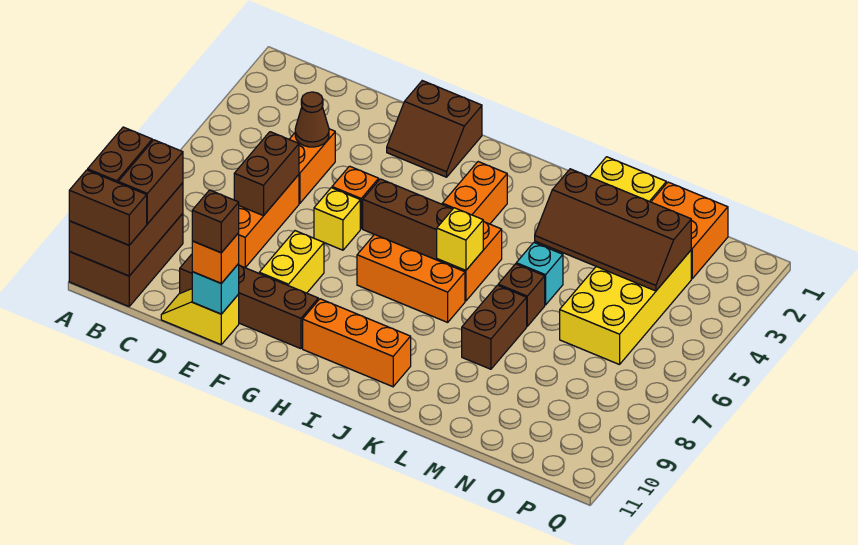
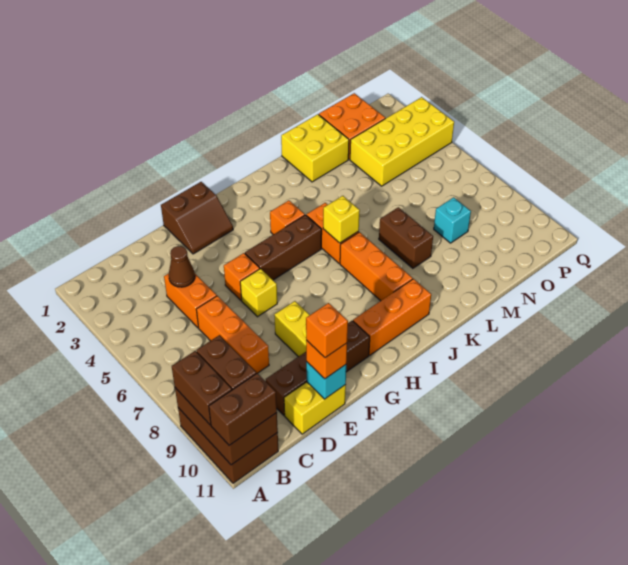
brown brick D6:D7 level 2 -> none
yellow slope D11:E11 level 1 top E -> yellow brick D11:E11 level 1
brown brick E11 level 4 -> orange brick E11 level 4
orange brick H7:J7 level 1 -> orange brick J7:J9 level 1
orange brick I3:I4 level 1 -> orange brick I4 level 1
brown slope L3:O4 level 2 top 3 -> none
cyan brick L5 level 1 -> cyan brick N8 level 1
brown brick L6 level 1 -> none
yellow brick N3:O6 level 1 -> yellow brick N3:Q4 level 1

